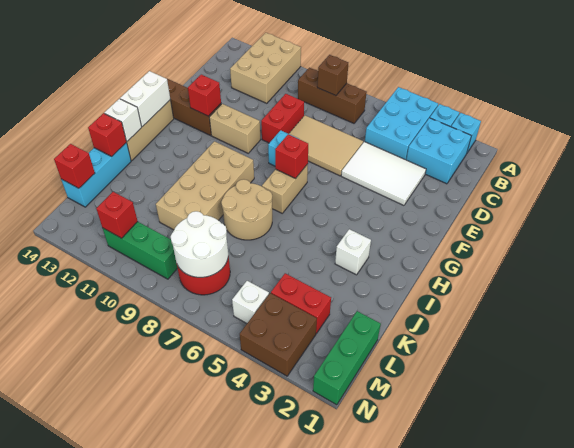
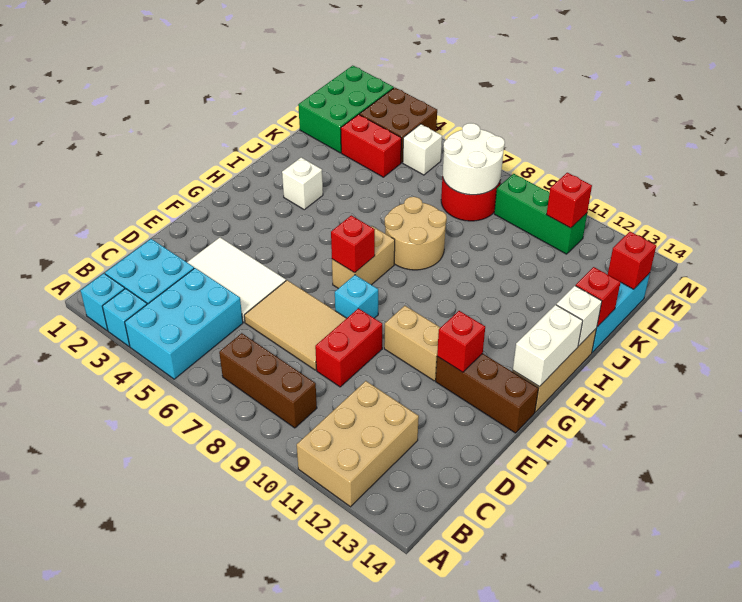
brown brick B8 level 2 -> none
tan brick H9:K10 level 1 -> none
green brick L1:N1 level 1 -> green brick L1:N2 level 1

